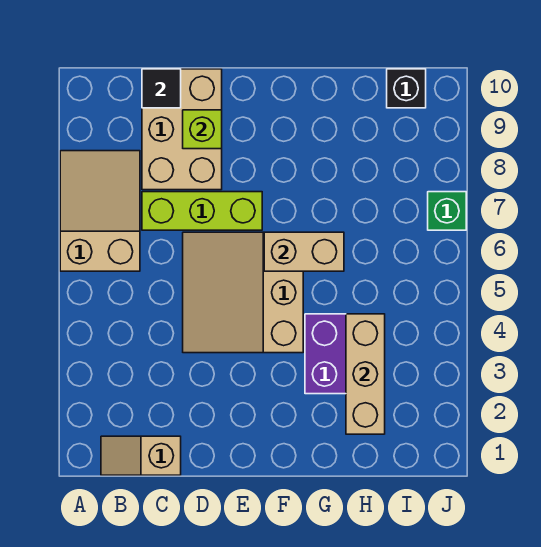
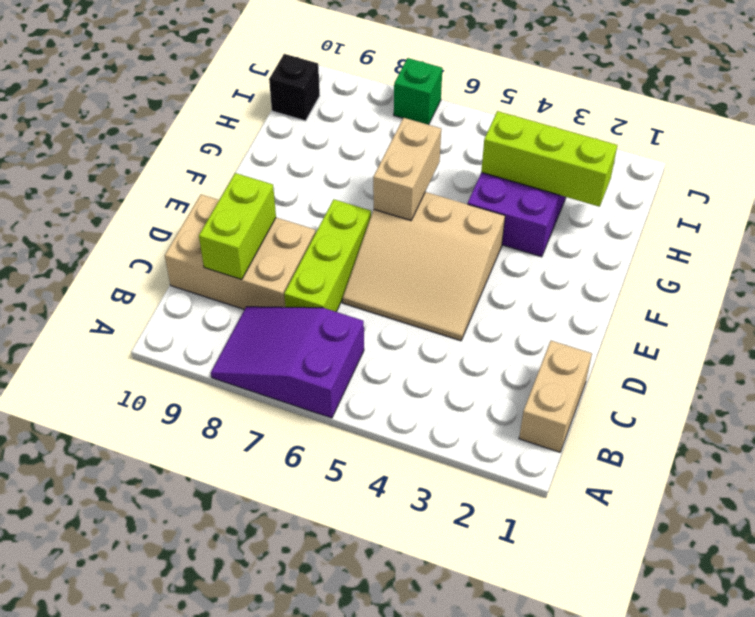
tan slope A6:B8 level 1 top 6 -> purple slope A6:B8 level 1 top 6
tan slope B1:C1 level 1 top C -> tan brick B1:C1 level 1
black tile C10 level 2 -> none
lime brick D9 level 2 -> lime brick C9:D9 level 2
tan brick H2:H4 level 2 -> lime brick H2:H4 level 2

